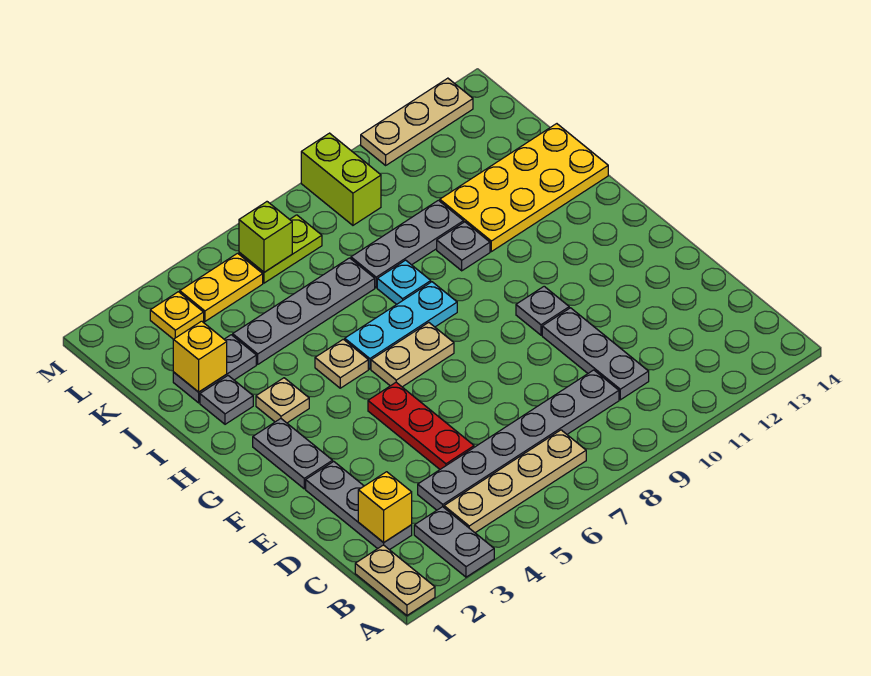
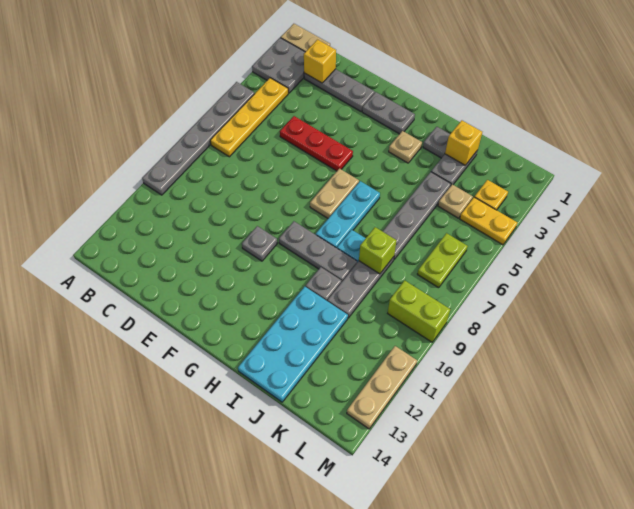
grey plate A3:B3 level 1 -> grey plate A2:B3 level 1
tan plate B4:B7 level 1 -> yellow plate B4:B7 level 1
grey plate C4:C9 level 1 -> grey plate A5:A10 level 1
grey plate C10:E10 level 1 -> grey plate G9:I9 level 1
tan plate H5 level 1 -> tan plate K4 level 1
yellow plate I11:J14 level 1 -> cyan plate I11:J14 level 1
yellow plate L4:L5 level 1 -> yellow plate L4:M4 level 1
lime brick L6 level 2 -> lime brick J8 level 2

